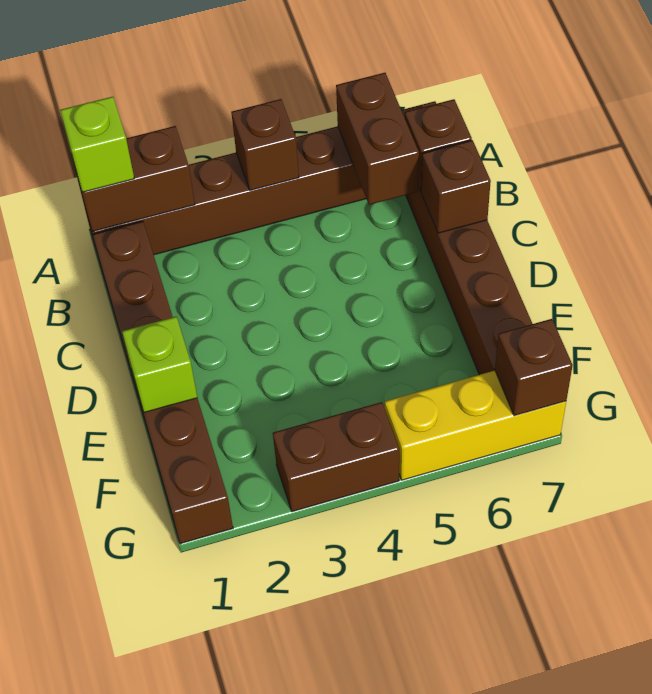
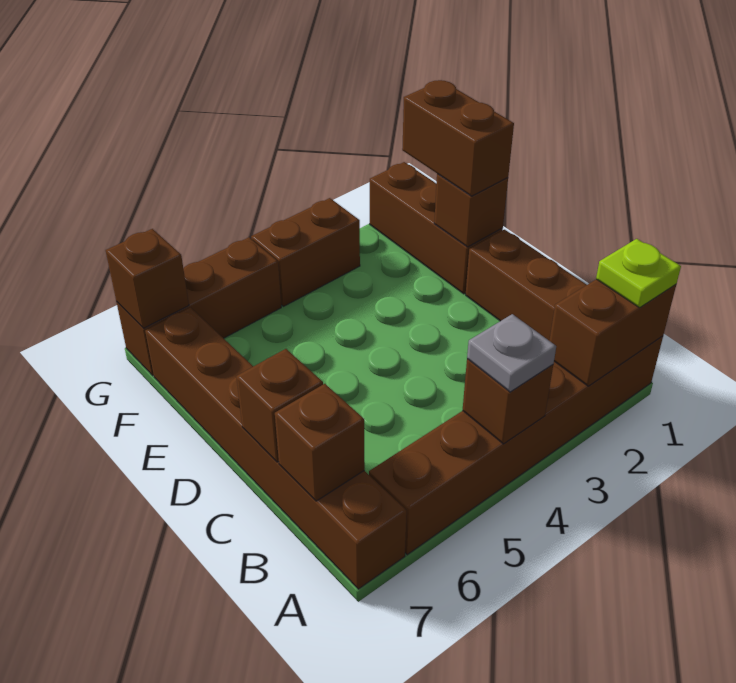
lime brick A1 level 3 -> lime plate A1 level 3
none -> grey plate A4 level 3
brown brick A6:B6 level 2 -> brown brick E1:F1 level 3
lime brick E1 level 2 -> brown brick E1 level 2
yellow brick G5:G7 level 1 -> brown brick G5:G7 level 1

